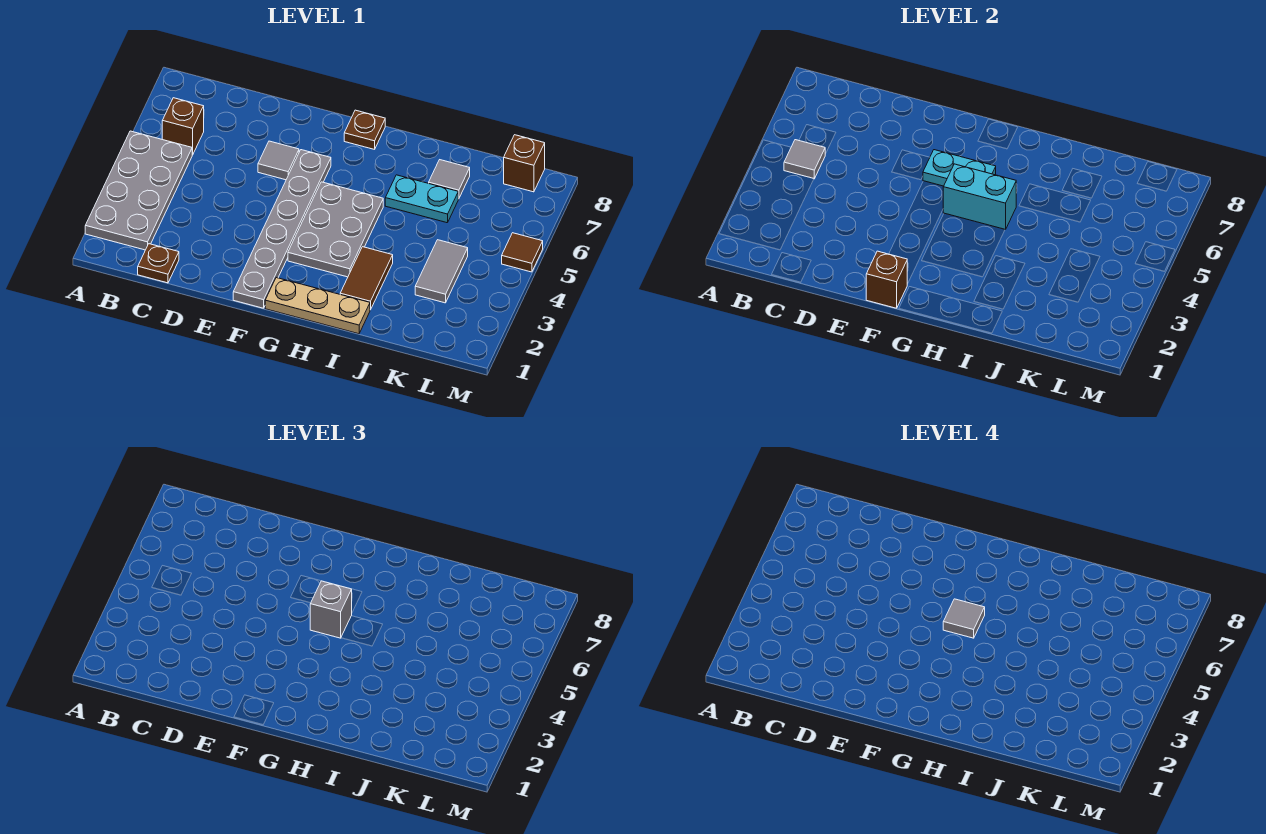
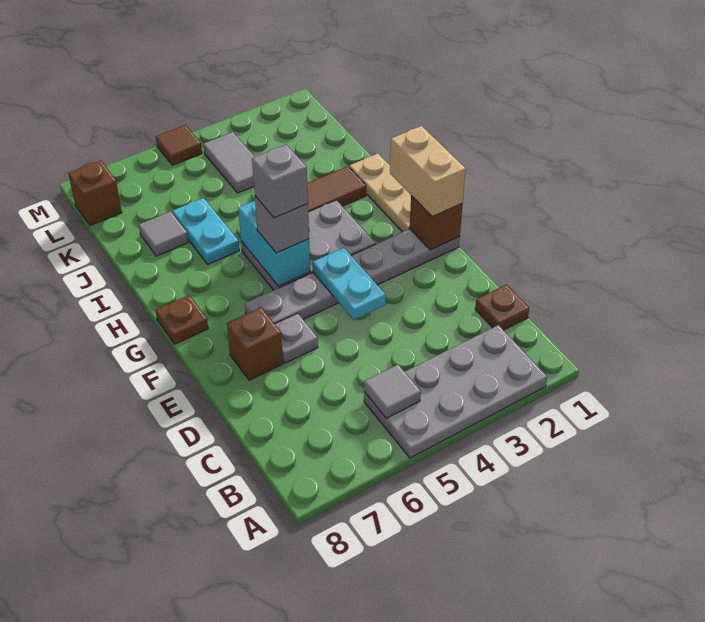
brown brick B6 level 1 -> brown brick E7 level 1
grey tile E6 level 1 -> grey plate E6 level 1
none -> tan brick F1:G1 level 3
cyan plate F6:G6 level 2 -> cyan plate E4:F4 level 2
grey tile G5 level 4 -> grey brick G5 level 4
grey tile K3:K4 level 1 -> grey tile K4:L4 level 1

